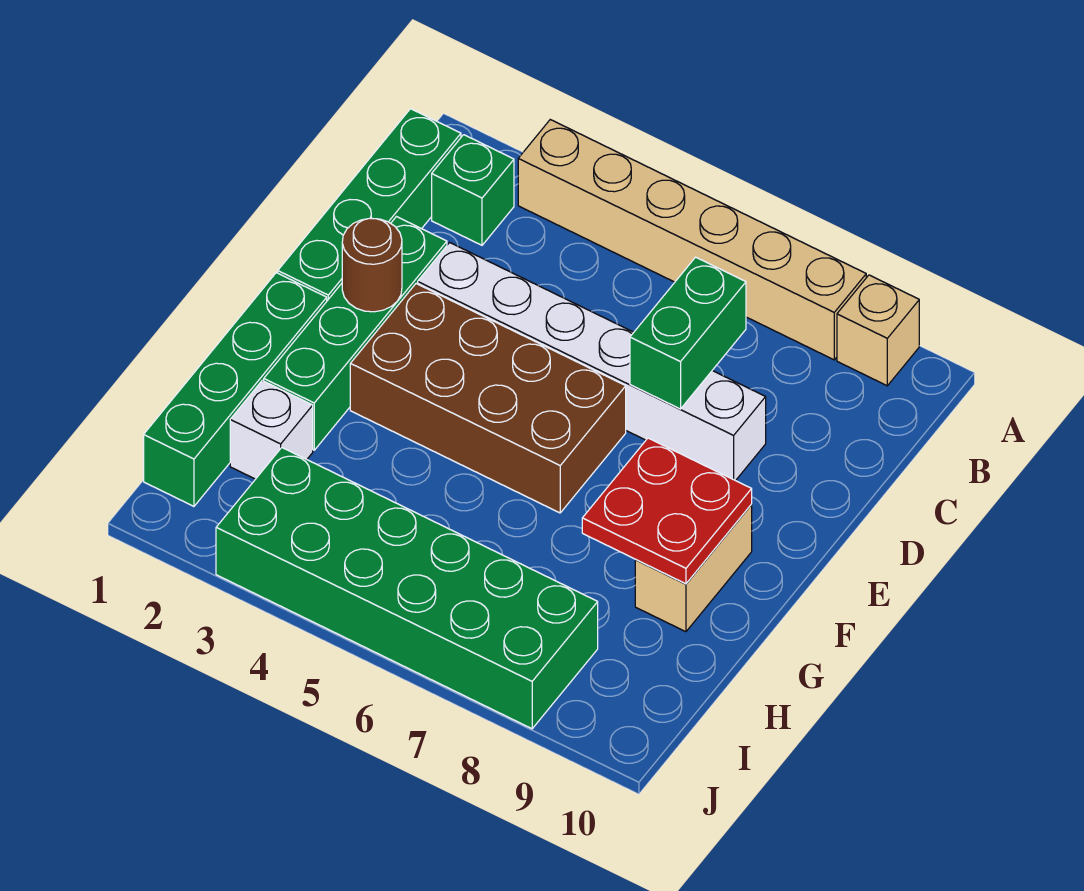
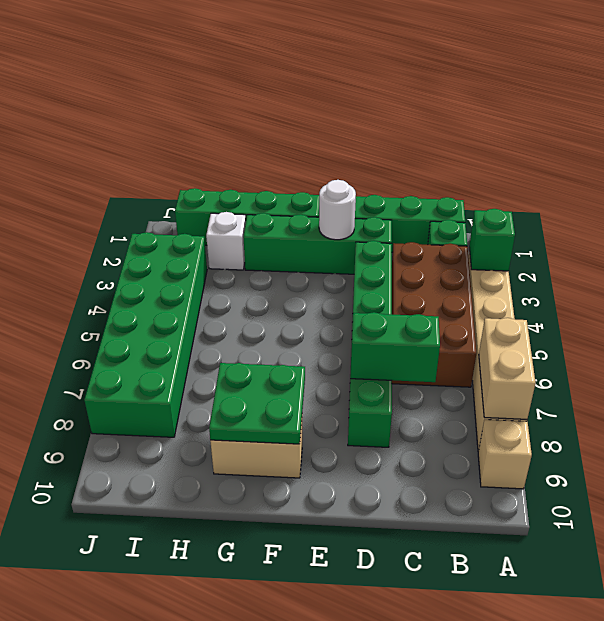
none -> green brick A3 level 2
none -> tan brick A7:A8 level 2
white brick D3:D8 level 1 -> green brick D3:D8 level 1
brown round brick E2 level 2 -> white round brick E2 level 2
brown brick E3:F6 level 1 -> brown brick B3:C6 level 1
red plate F8:G9 level 2 -> green plate F8:G9 level 2

